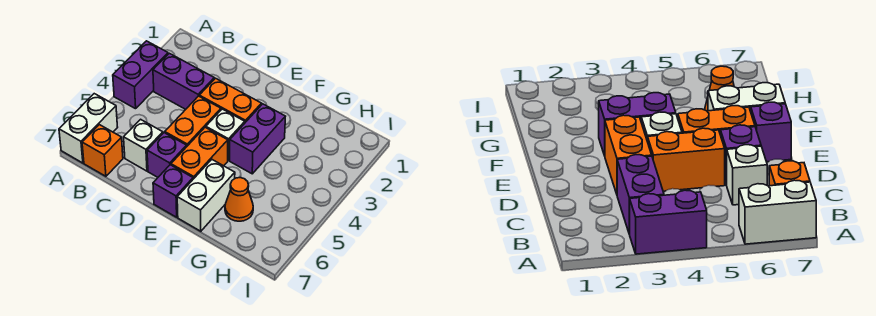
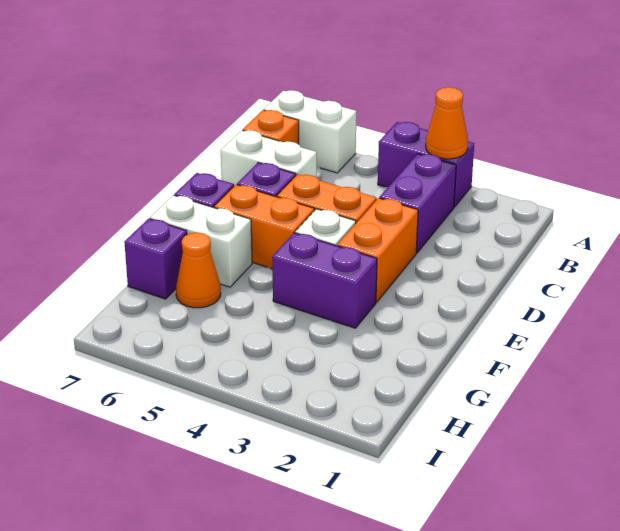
none -> orange cone A3 level 2
white brick C6 level 1 -> white brick C6:C7 level 1
none -> purple brick G7 level 1

